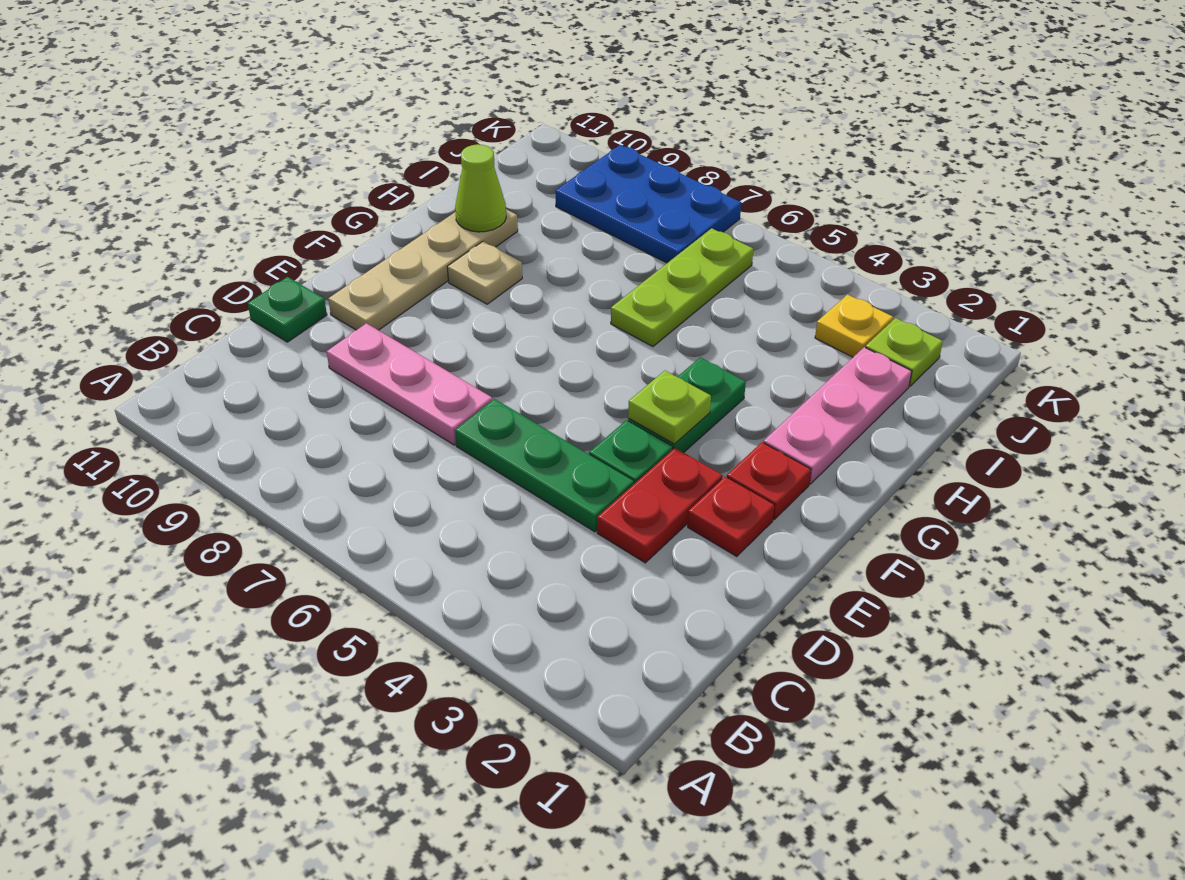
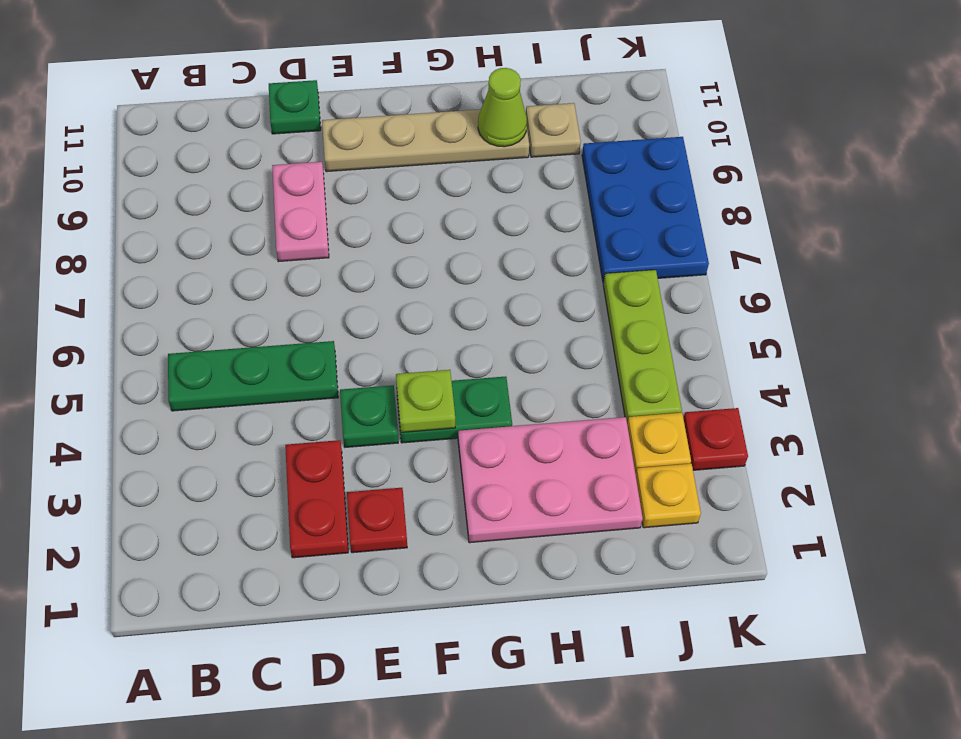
red plate D3:E3 level 1 -> red plate D2:D3 level 1
green plate D4:D6 level 1 -> green plate B5:D5 level 1
pink plate D7:D9 level 1 -> pink plate D8:D9 level 1
red plate F2 level 1 -> red plate K3 level 1
pink plate G2:I2 level 1 -> pink plate G2:I3 level 1
tan plate G9 level 1 -> tan plate I10 level 1
lime plate H6:J6 level 1 -> lime plate J4:J6 level 1
lime plate J2 level 1 -> yellow plate J2 level 1

